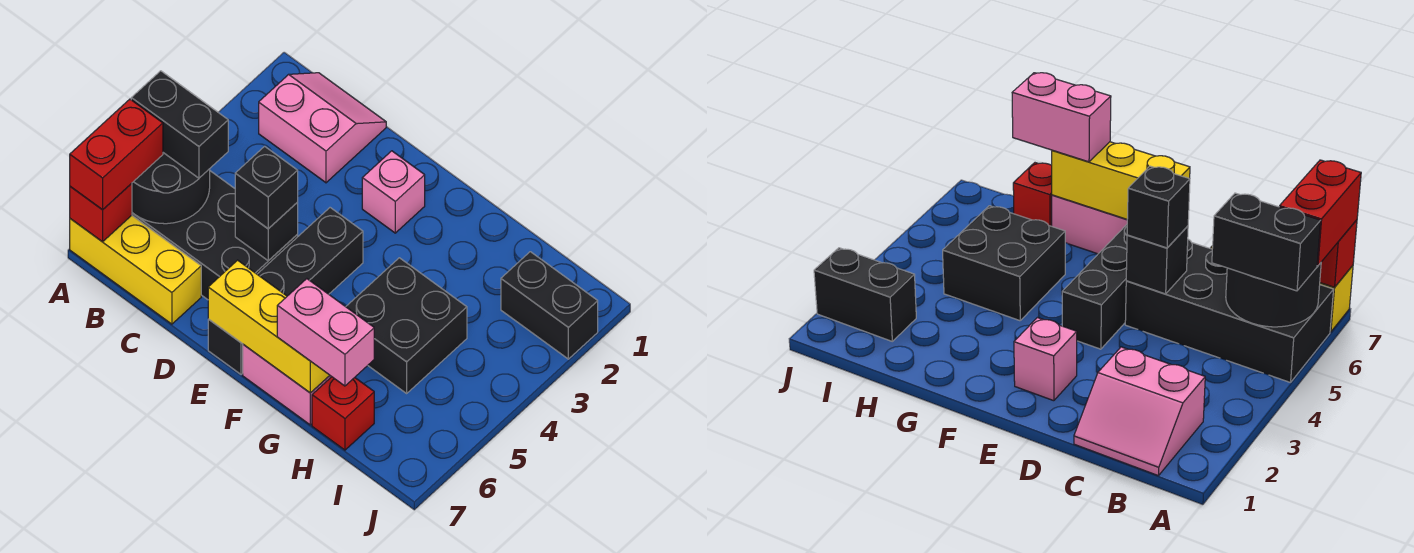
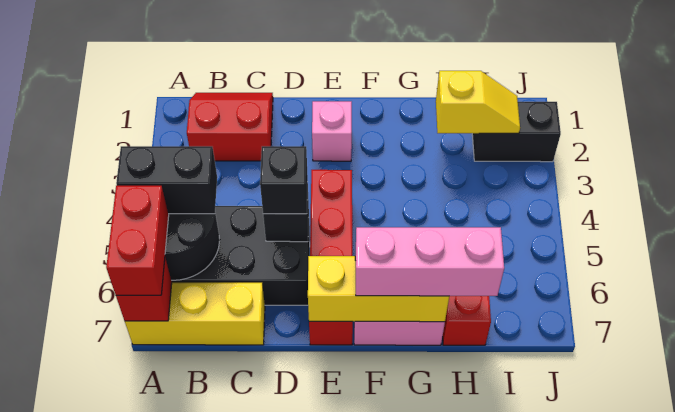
pink slope B1:C2 level 1 top 2 -> red slope B1:C2 level 1 top 2
black brick E4:E7 level 1 -> red brick E4:E7 level 1
black brick G4:H5 level 1 -> none
pink brick G7:H7 level 3 -> pink brick F7:H7 level 3
none -> yellow slope H2:I2 level 2 top H

